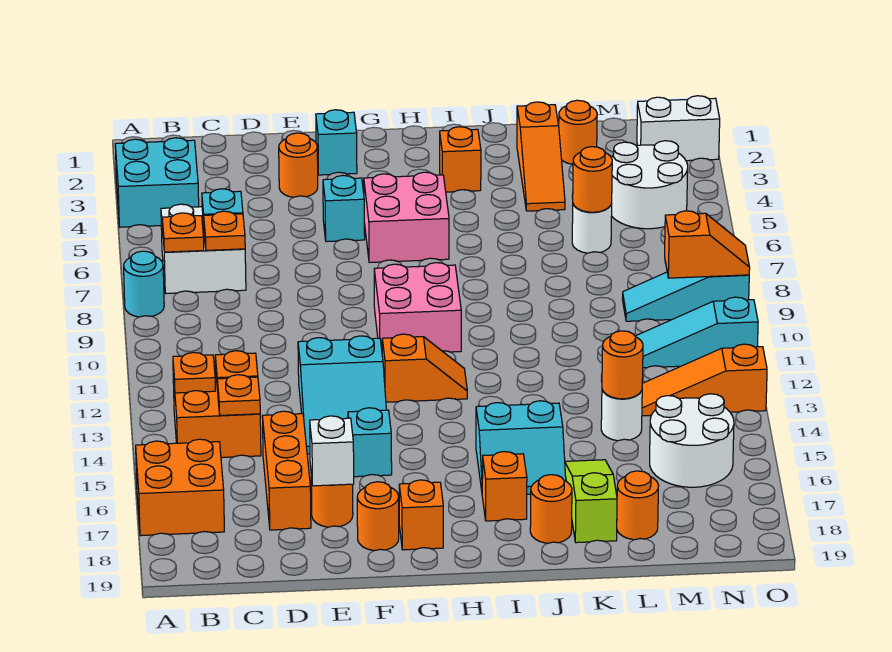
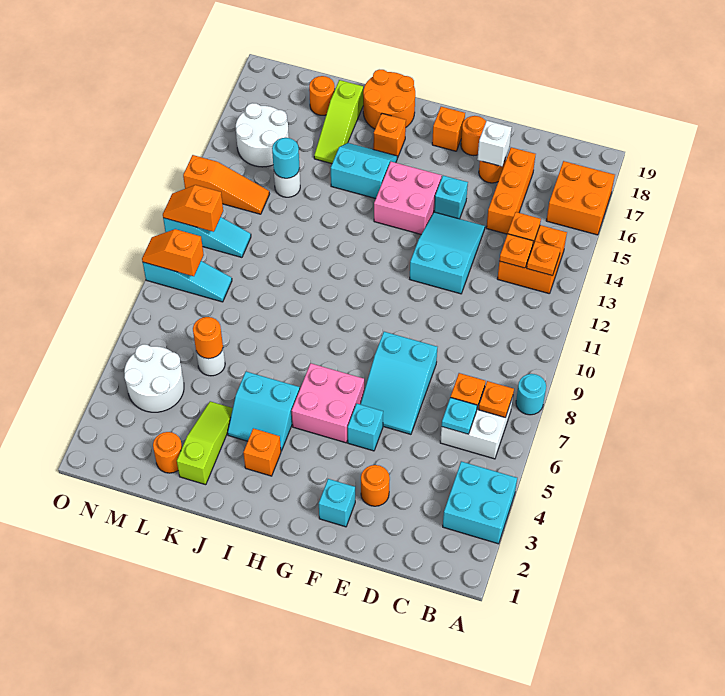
none -> cyan slope E6:F8 level 1 top 8
pink brick G9:H10 level 1 -> pink brick G14:H15 level 1
orange slope G12:H12 level 1 top G -> orange slope N11:O11 level 2 top N
none -> cyan slope I4:J5 level 1 top 5
orange round brick J18 level 1 -> orange round brick I18:J19 level 1
orange slope K2:K4 level 1 top 2 -> lime slope K2:K4 level 1 top 2
orange round brick L14 level 2 -> cyan round brick L14 level 2
white brick N2:O2 level 1 -> none

